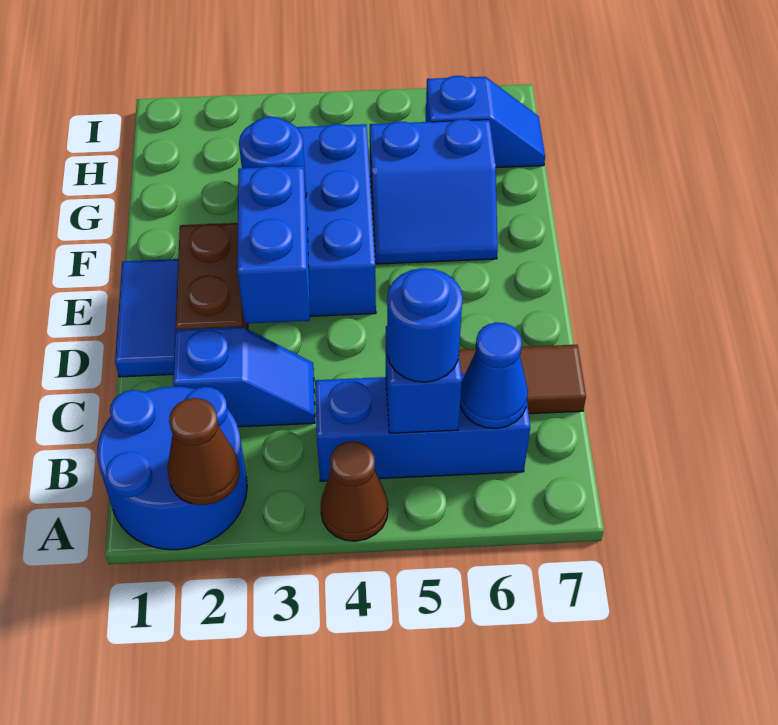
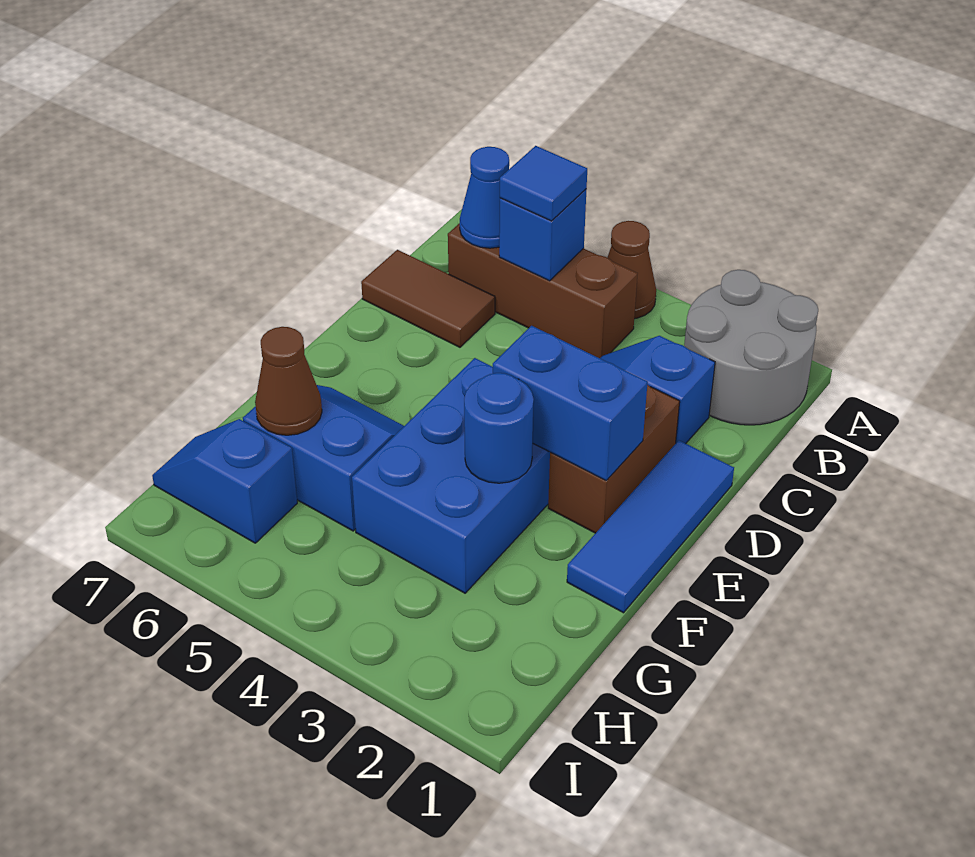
blue round brick A1:B2 level 1 -> grey round brick A1:B2 level 1
brown cone A2 level 2 -> brown cone G6 level 2
blue brick B4:B6 level 1 -> brown brick B4:B6 level 1
blue round brick B5 level 3 -> blue tile B5 level 3
blue tile D1:E1 level 1 -> blue tile D1:F1 level 1
blue brick D3:E3 level 2 -> blue brick E2:E3 level 2

